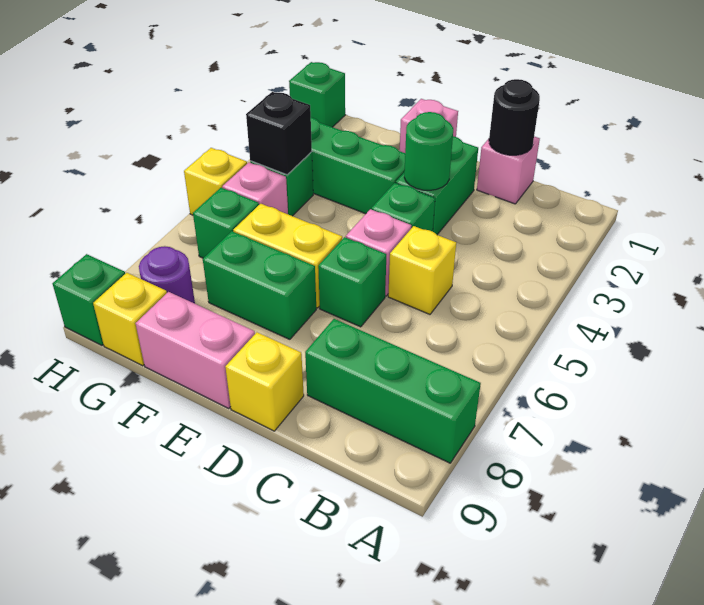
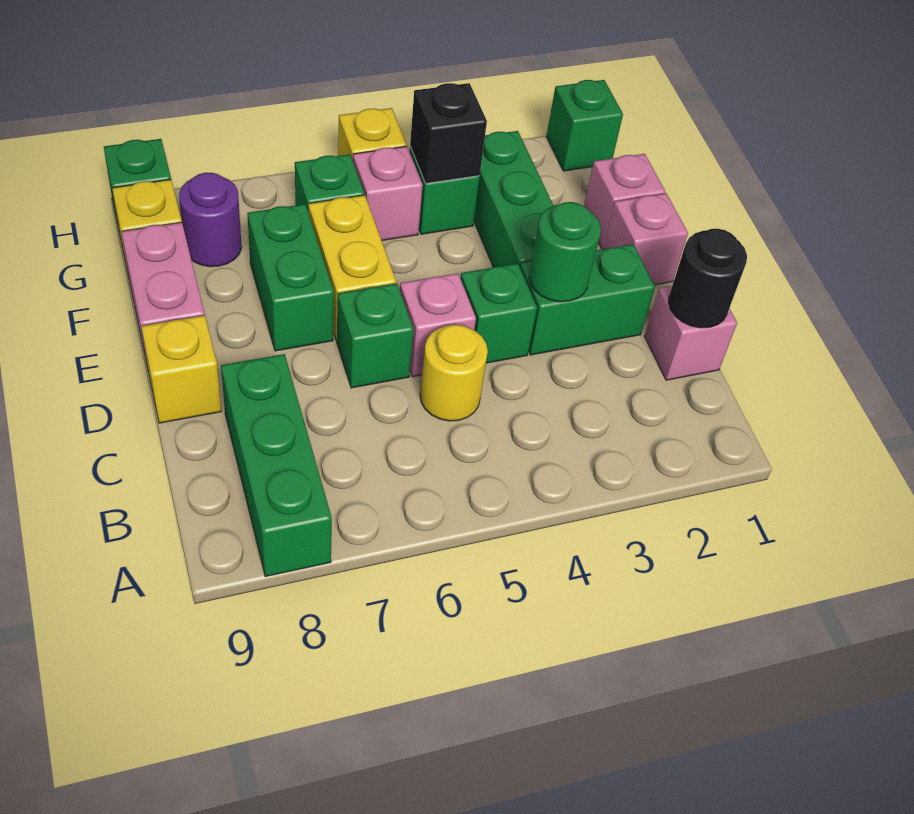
yellow brick C5 level 1 -> yellow round brick C5 level 1
none -> pink brick F1 level 1

